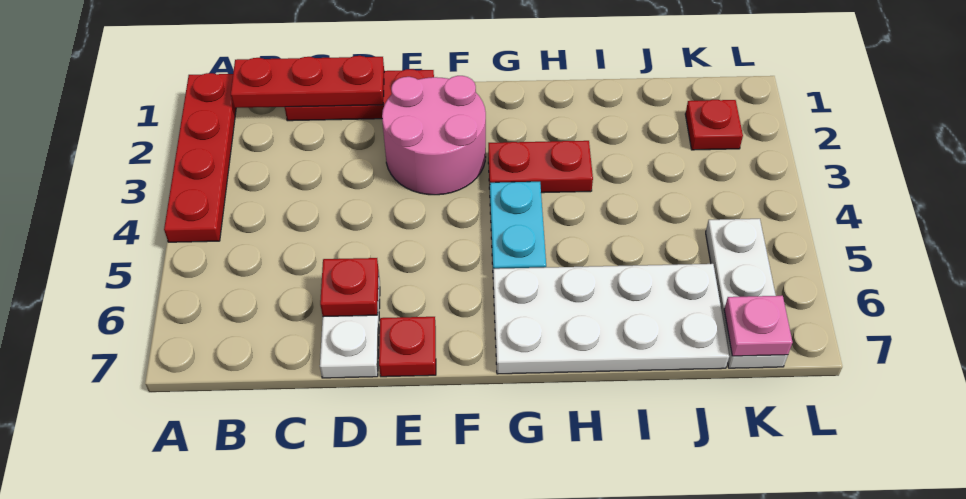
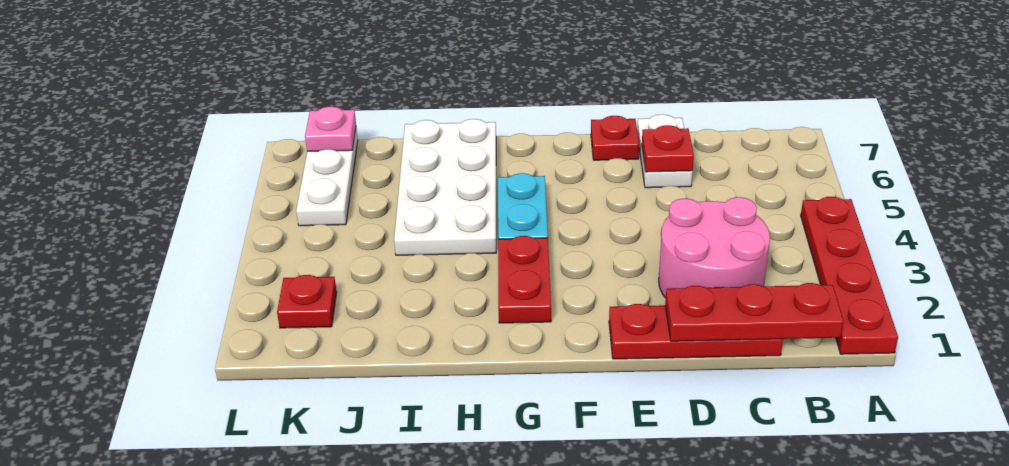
pink round brick E2:F3 level 1 -> pink round brick C2:D3 level 1
red plate G3:H3 level 1 -> red plate G2:G3 level 1
white plate G6:J7 level 1 -> white plate H4:I7 level 1

